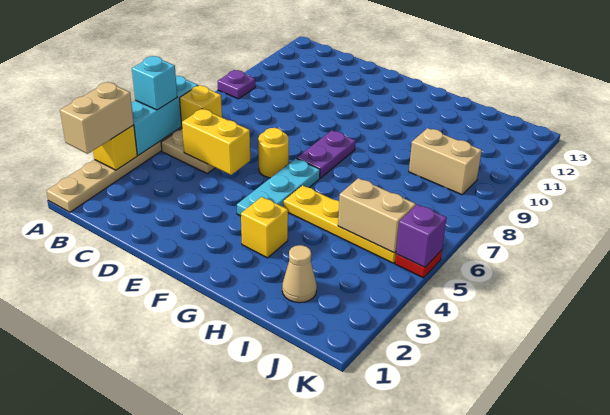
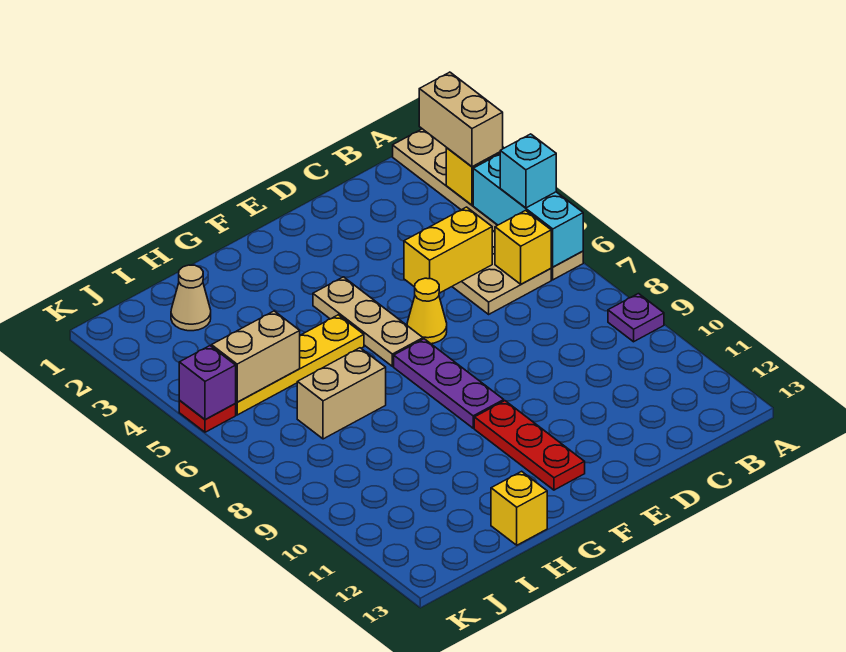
yellow round brick E6 level 1 -> yellow cone E6 level 1
cyan plate F4:F6 level 1 -> tan plate F4:F6 level 1
purple plate F7:F8 level 1 -> purple plate F7:F9 level 1
none -> red plate F10:F12 level 1
yellow brick G3 level 1 -> yellow brick H13 level 1
tan brick I9:J9 level 1 -> tan brick H7:I7 level 1

